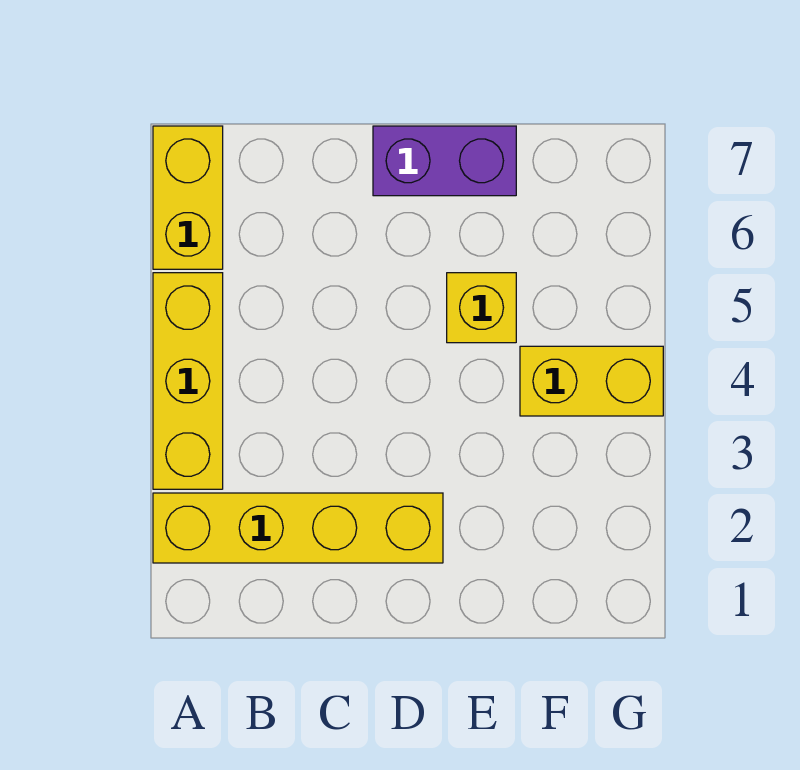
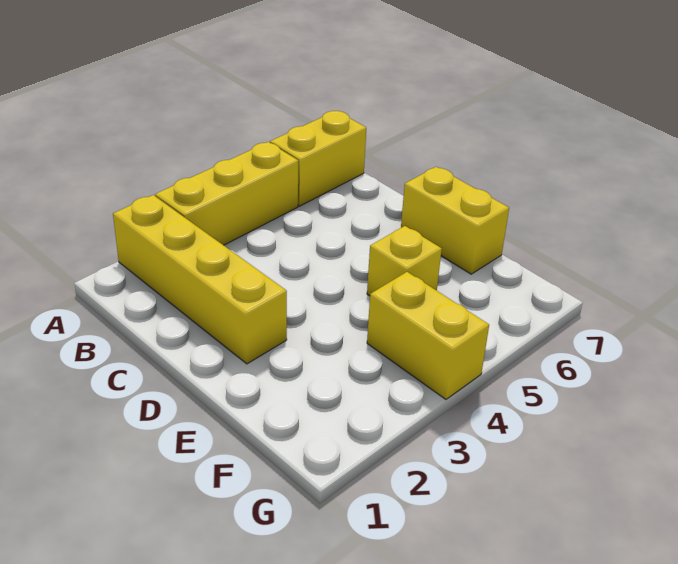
purple brick D7:E7 level 1 -> yellow brick D7:E7 level 1

